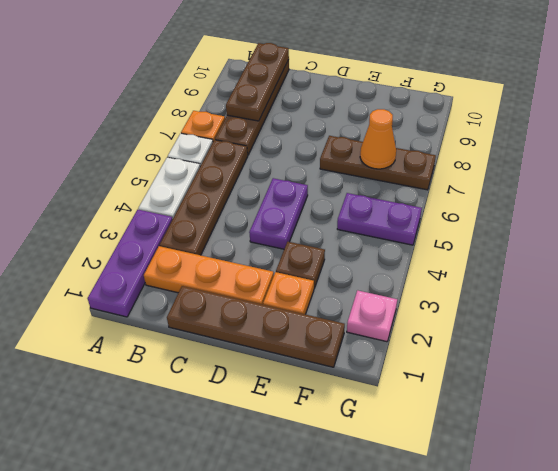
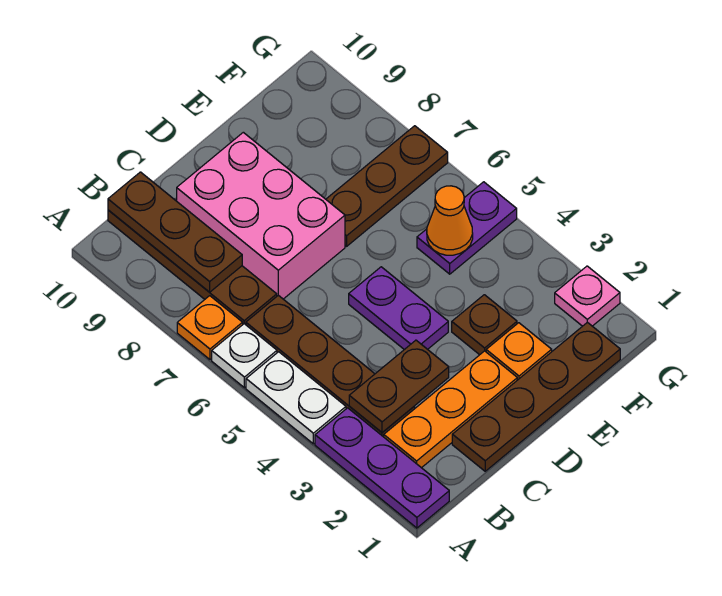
none -> brown plate B3:C3 level 2
none -> pink brick C7:D9 level 1
orange cone F7 level 2 -> orange cone F5 level 2

